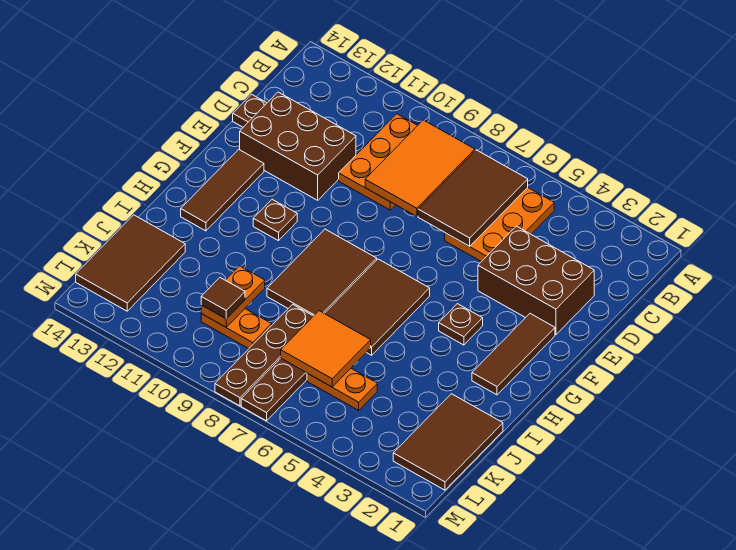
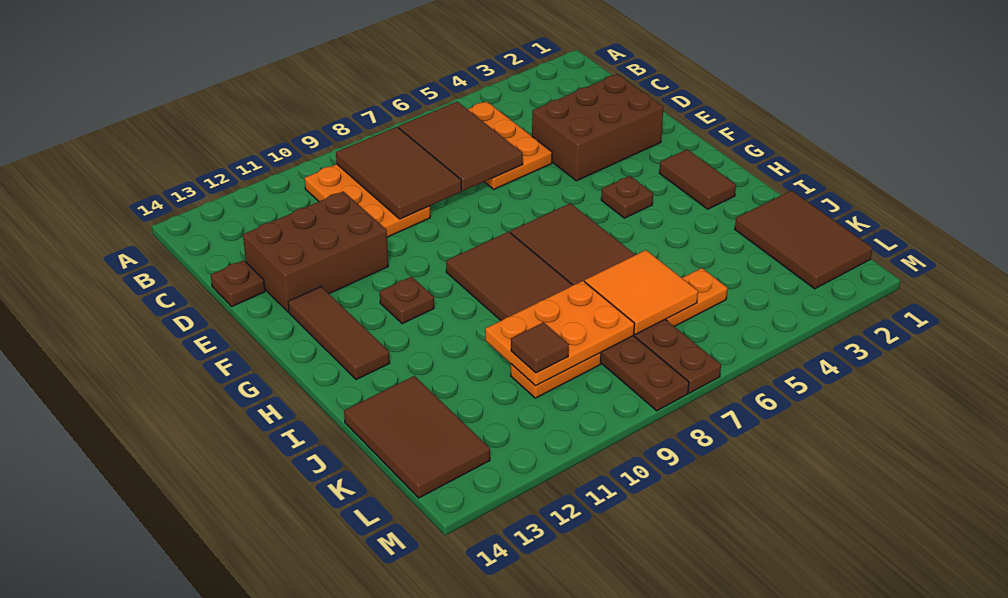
orange tile B8:D9 level 2 -> brown tile B8:D9 level 2
brown tile F2:H2 level 1 -> brown tile G2:H2 level 1
orange plate J10:K10 level 2 -> orange plate J8:K10 level 2

